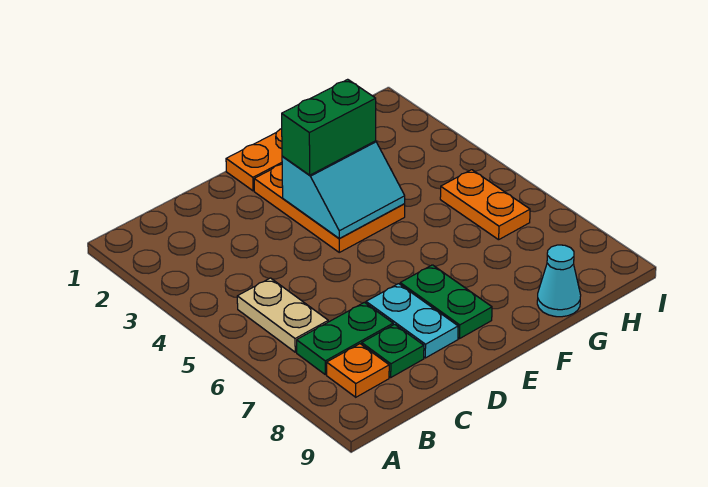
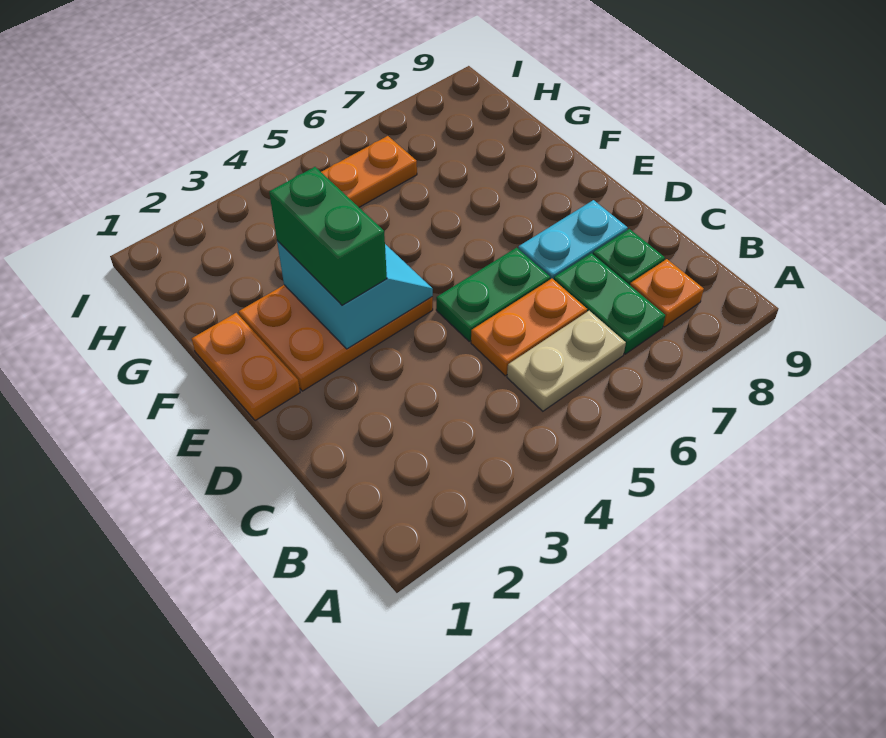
none -> orange plate C5:C6 level 1
green plate E7:E8 level 1 -> green plate D5:D6 level 1
cyan cone G9 level 1 -> none

